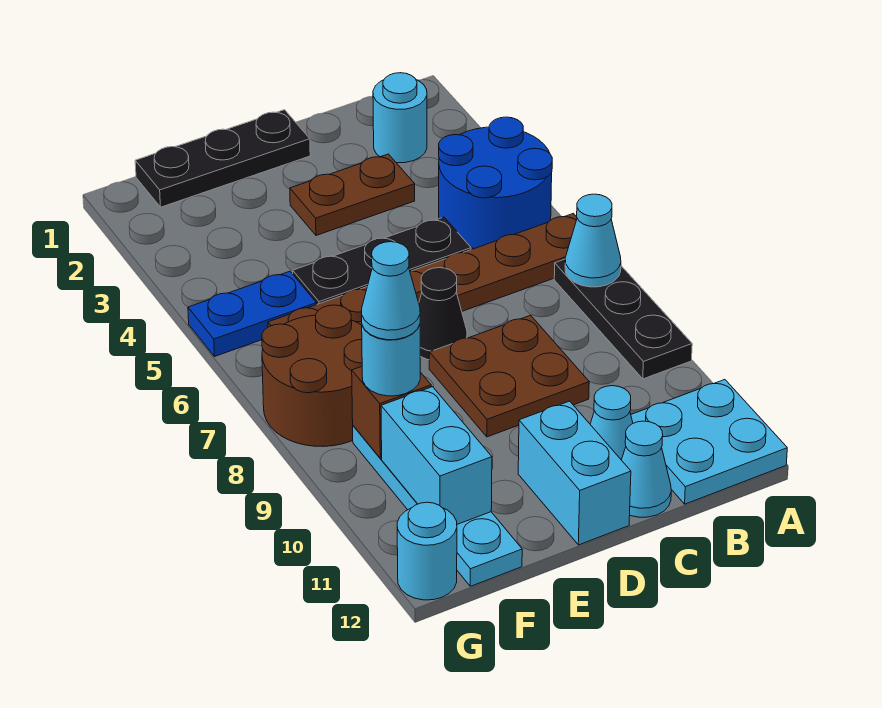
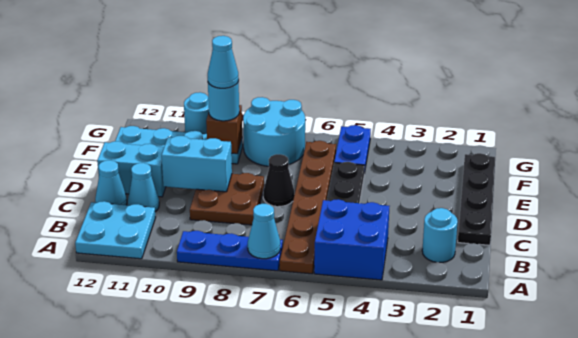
blue round brick A4:B5 level 1 -> blue brick A4:B5 level 1
black plate A7:A9 level 1 -> blue plate A7:A9 level 1
brown plate C3:D3 level 1 -> none
black plate D1:F1 level 1 -> black plate C1:F1 level 1
brown round brick F7:G8 level 1 -> cyan round brick F7:G8 level 1
cyan brick F10:F11 level 2 -> cyan brick D9:D10 level 2
cyan round brick G12 level 1 -> cyan round brick G10 level 1

